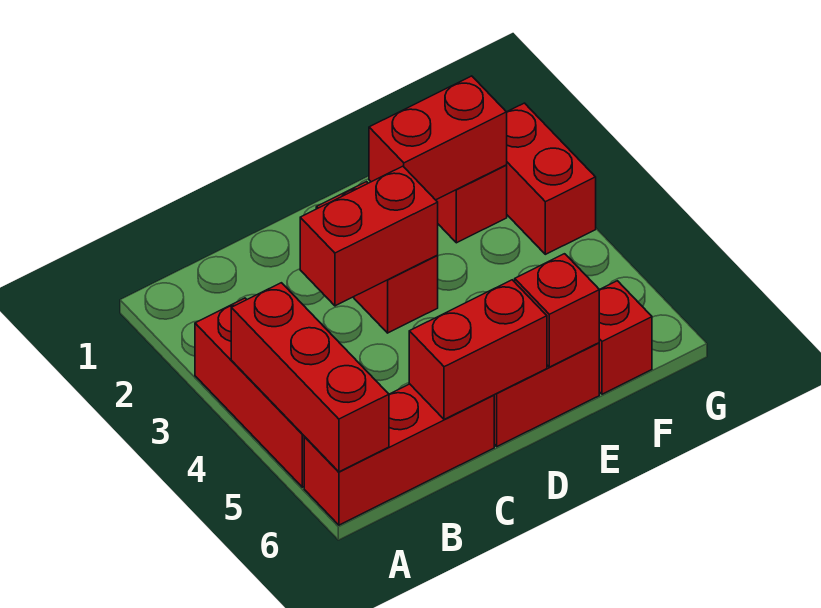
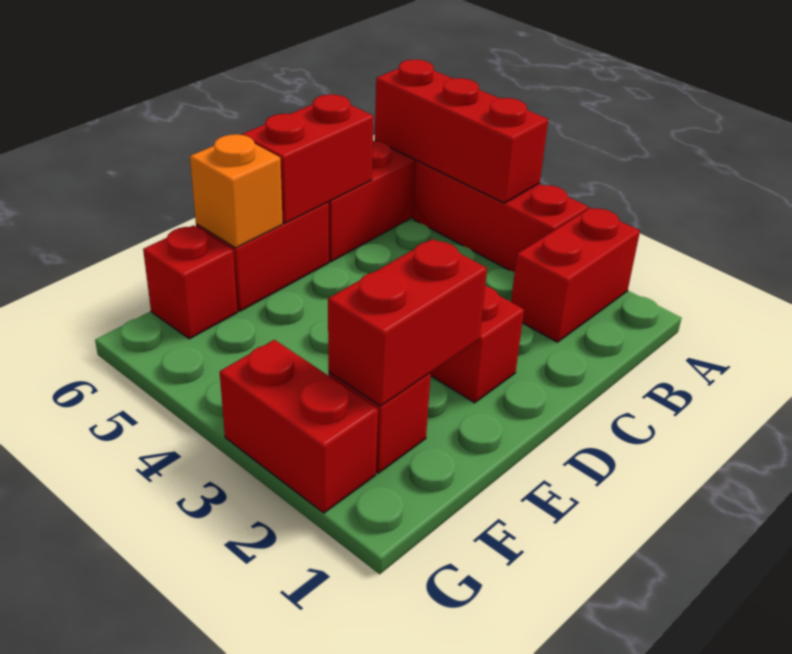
red brick C3:D3 level 2 -> red brick A2:B2 level 1
red brick E6 level 2 -> orange brick E6 level 2

